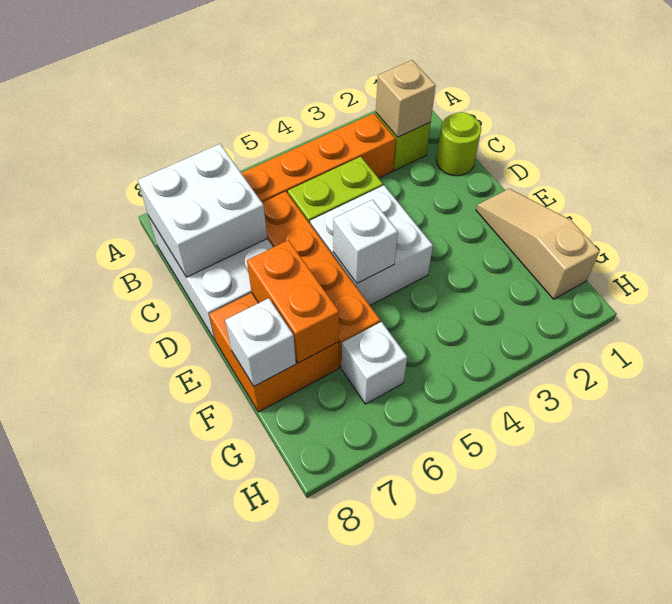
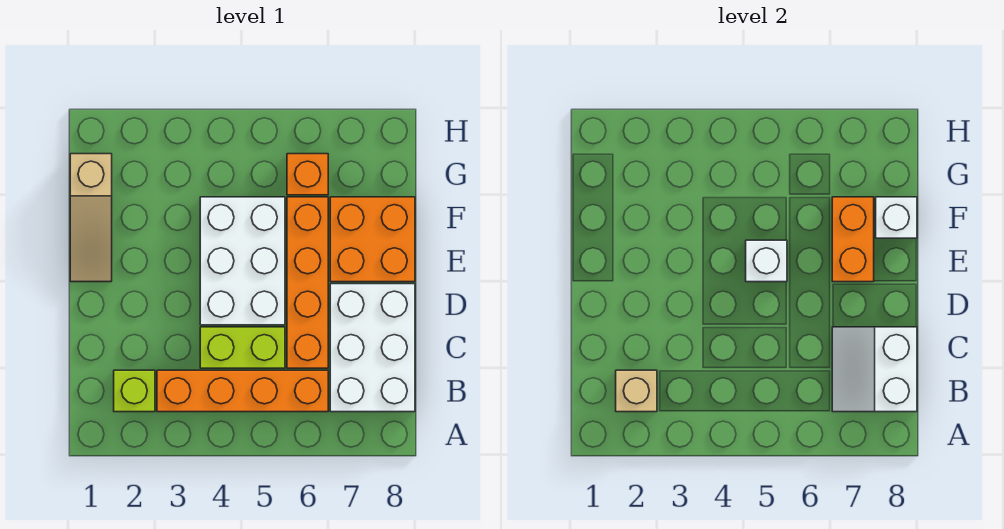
white brick B7:C8 level 2 -> white slope B7:C8 level 2 top 8
lime round brick C1 level 1 -> none
white brick D4:E5 level 1 -> white brick D4:F5 level 1
white brick G6 level 1 -> orange brick G6 level 1

